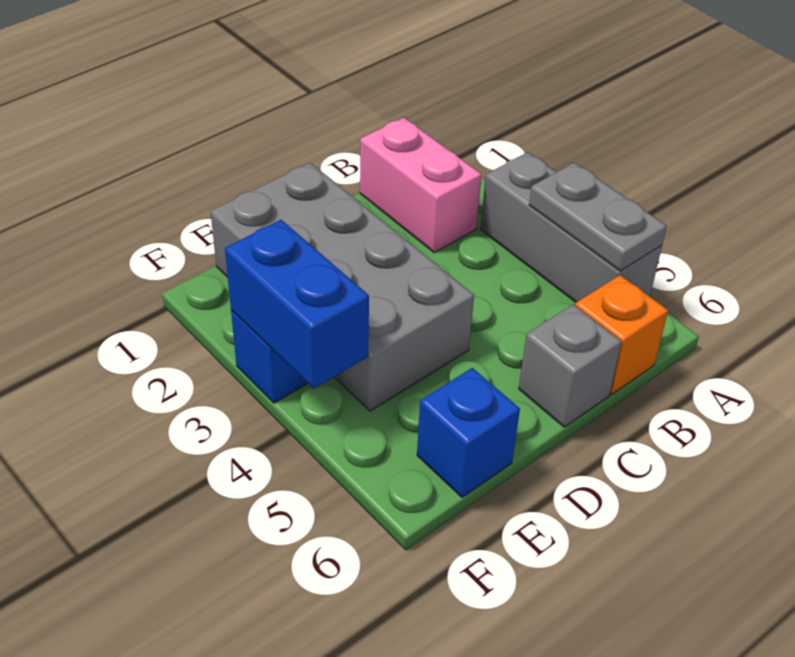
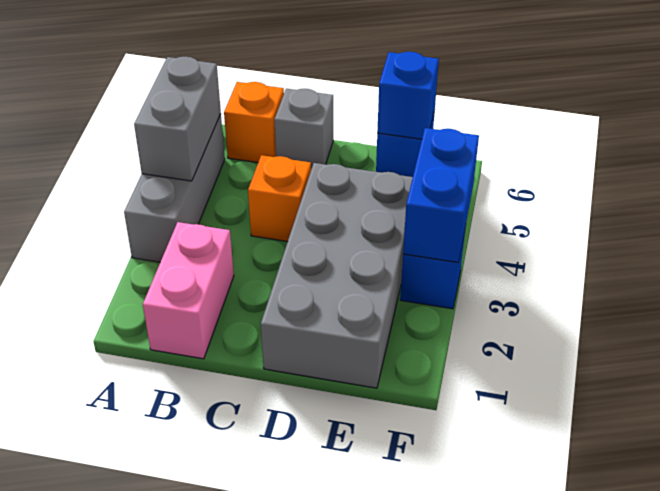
grey plate A4:A5 level 2 -> grey brick A4:A5 level 2
none -> orange brick C4 level 1
none -> blue brick E6 level 2

